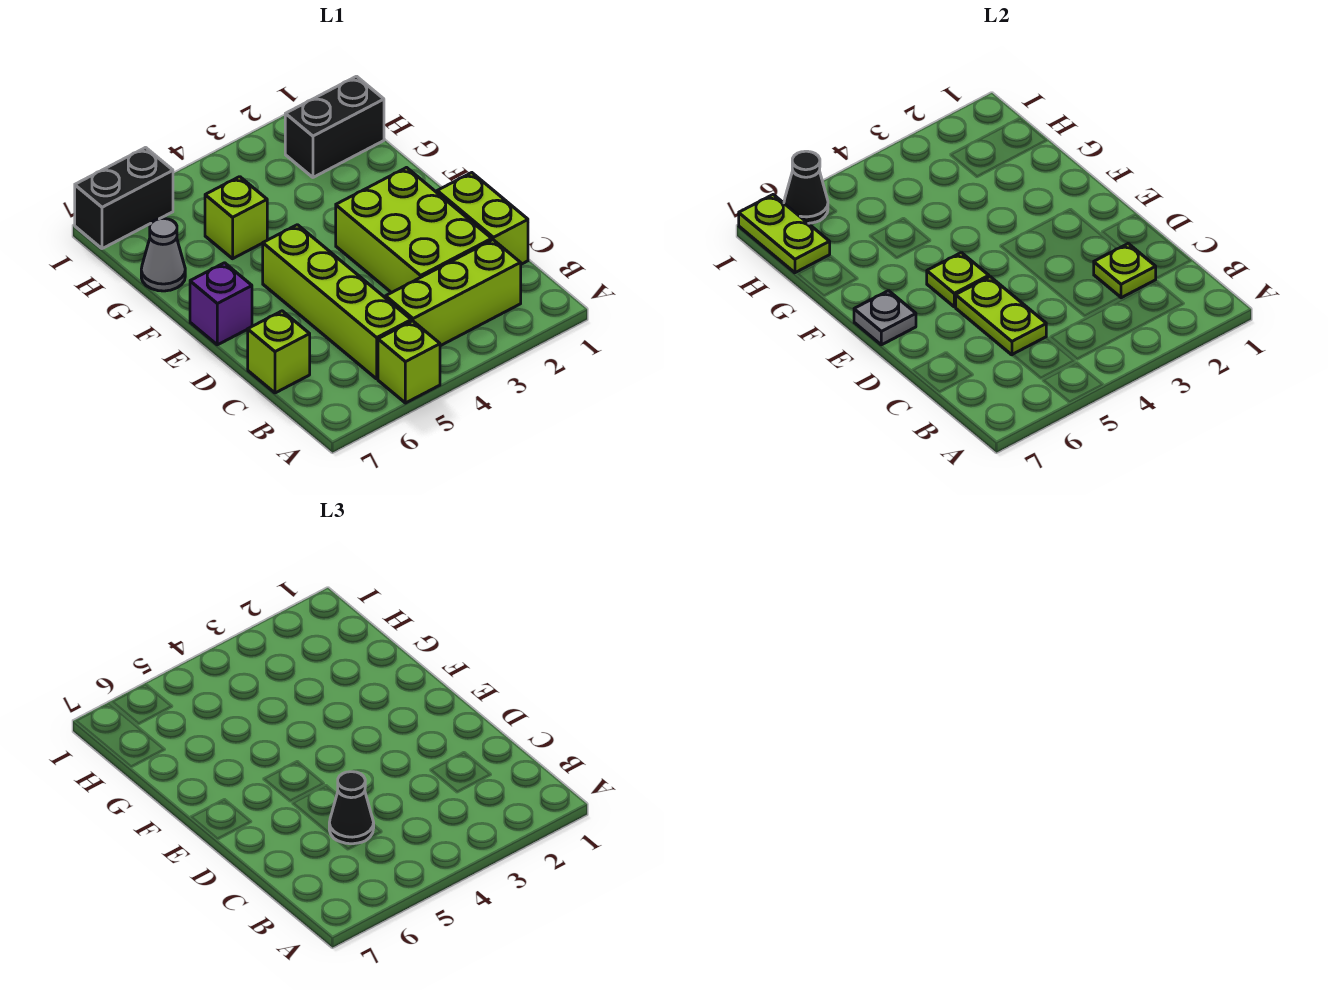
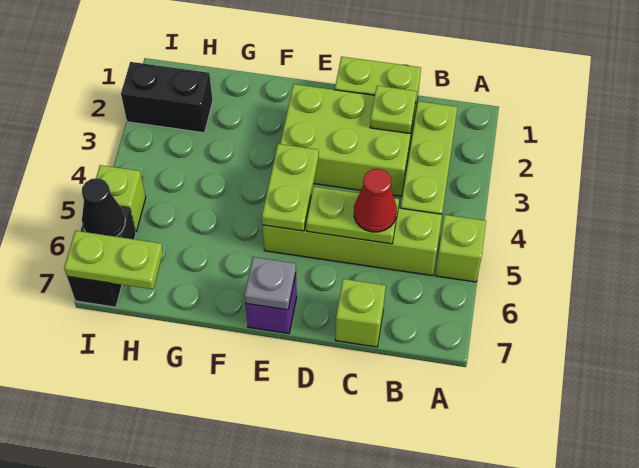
black cone C5 level 3 -> red cone C5 level 3
lime plate E5 level 2 -> lime plate E4:E5 level 2
lime brick G5 level 1 -> lime brick I5 level 1
grey cone G7 level 1 -> none
black brick H1:H2 level 1 -> black brick H2:I2 level 1

